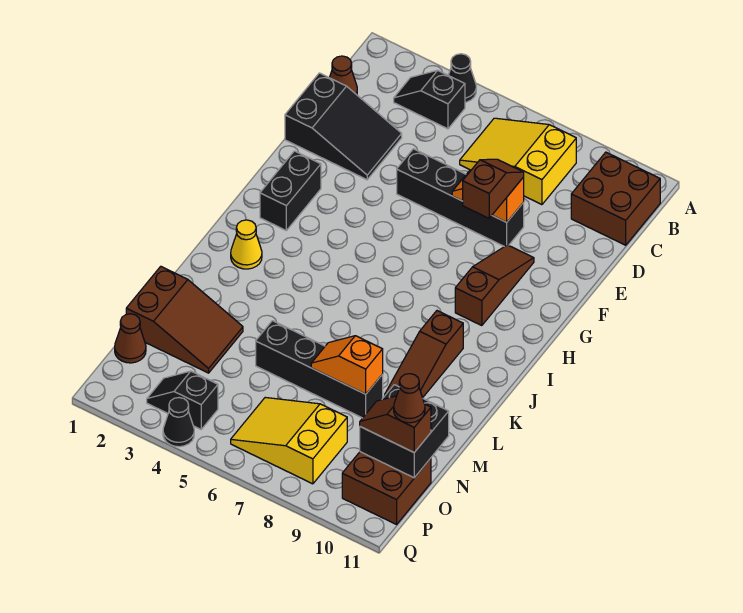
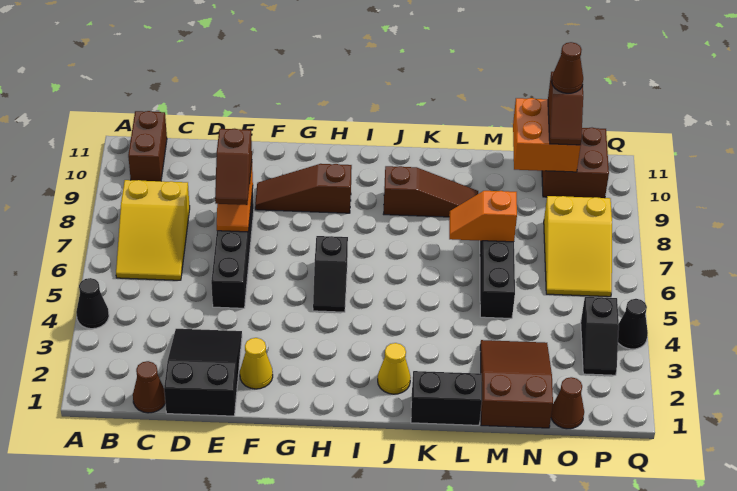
black slope B3:B4 level 1 top 4 -> black slope H5:H6 level 1 top 6
brown brick B10:C11 level 1 -> brown brick B10:B11 level 1
brown slope E8:F8 level 3 top F -> brown slope E7:E8 level 3 top 8
none -> yellow cone F2 level 1
black brick G2:H2 level 1 -> black brick K1:L1 level 1
orange slope M7:M8 level 2 top 8 -> orange slope L7:M7 level 2 top M
black brick N10:O11 level 2 -> orange brick N10:O11 level 2

